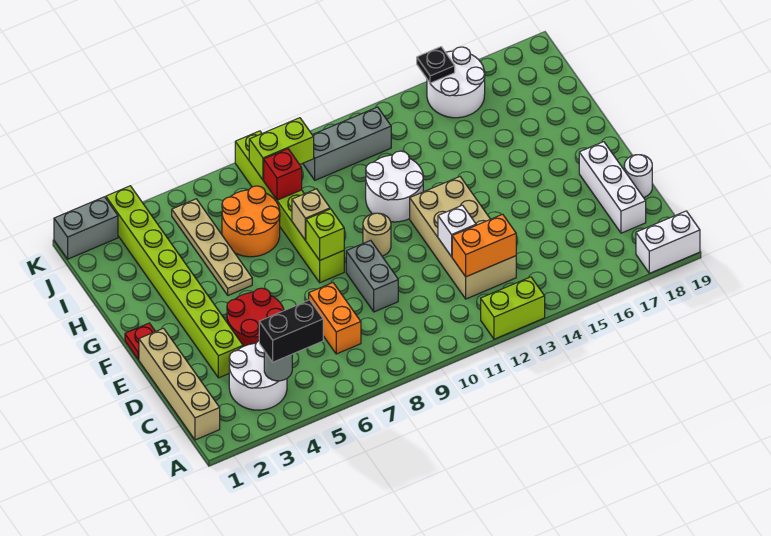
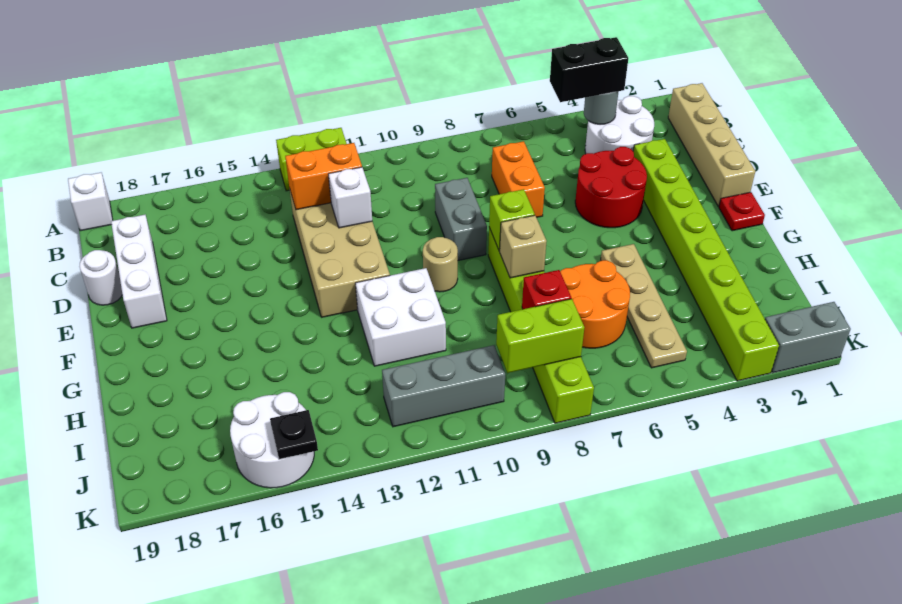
white brick A18:A19 level 1 -> white brick A19 level 1
white round brick G11:H12 level 1 -> white brick G11:H12 level 1

